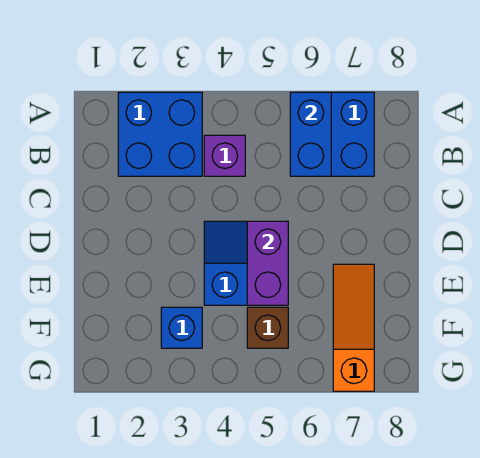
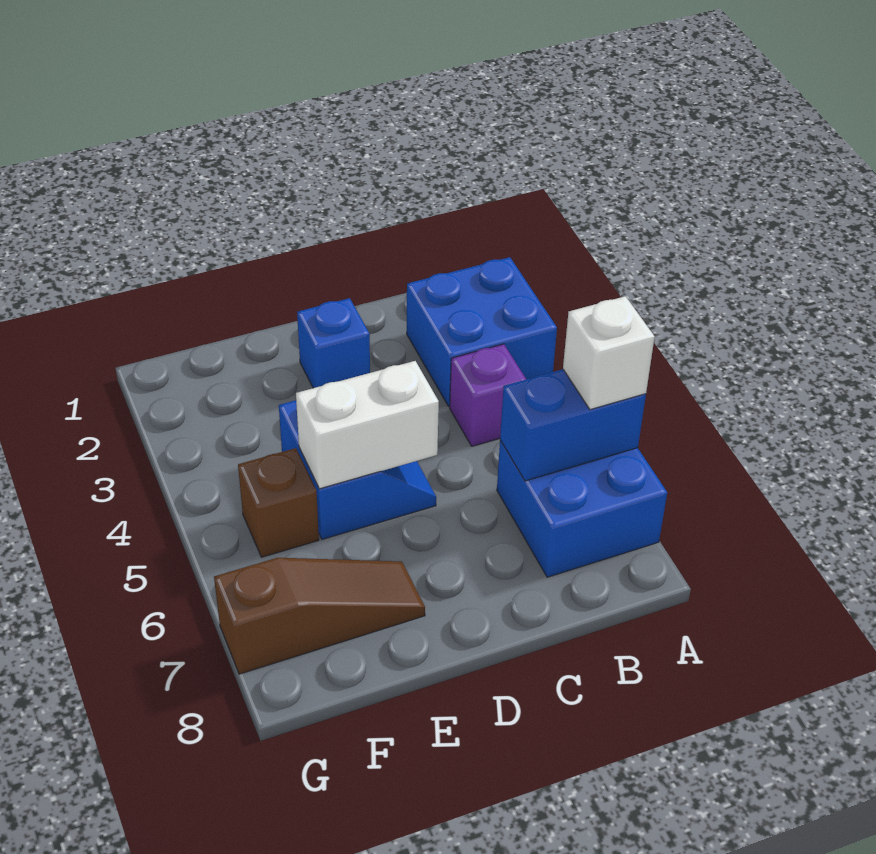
none -> white brick A6 level 3
purple brick D5:E5 level 2 -> white brick D5:E5 level 2
orange slope E7:G7 level 1 top G -> brown slope E7:G7 level 1 top G
blue brick F3 level 1 -> blue brick D2 level 1

